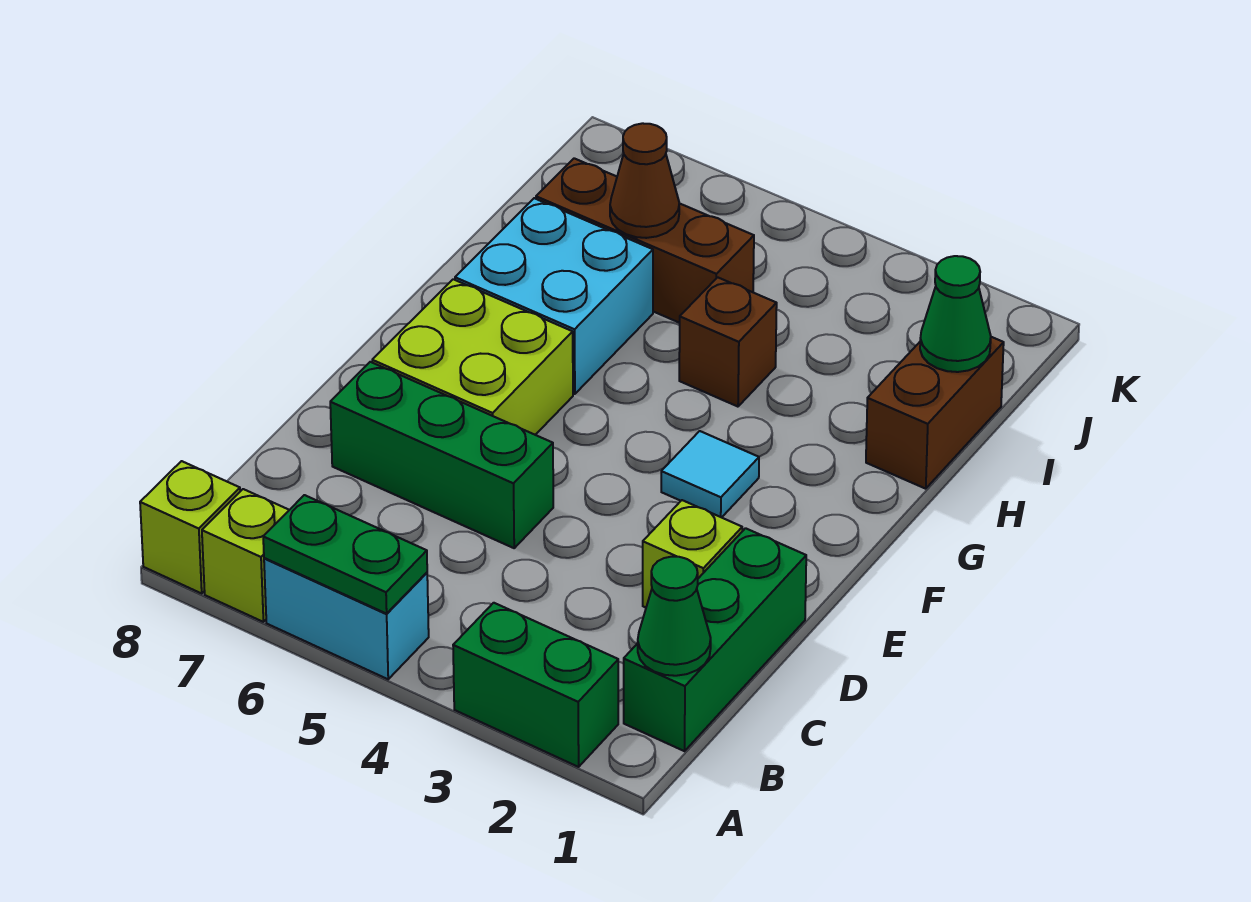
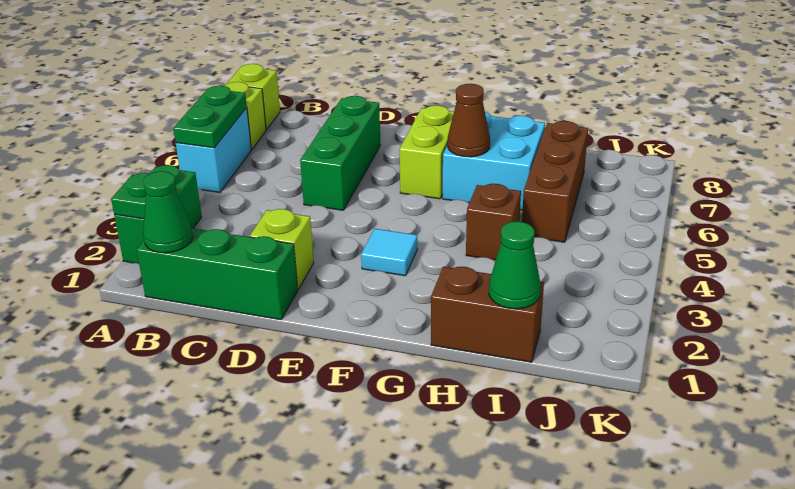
none -> green plate A2 level 2
lime brick E6:F7 level 1 -> lime brick F6:F7 level 1
brown cone I6 level 2 -> brown cone G6 level 2

